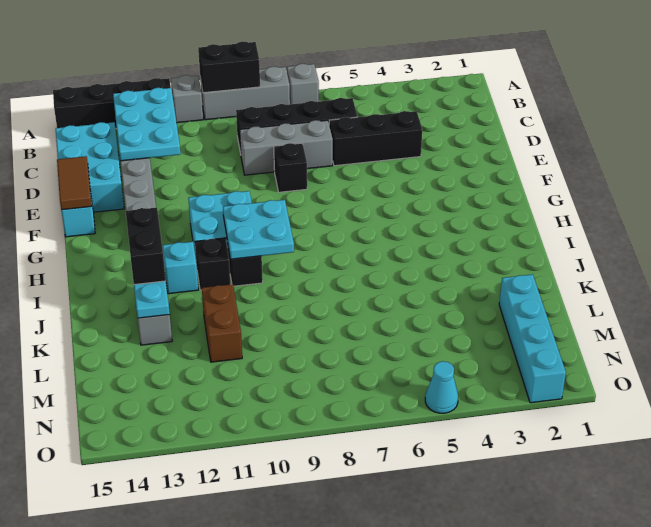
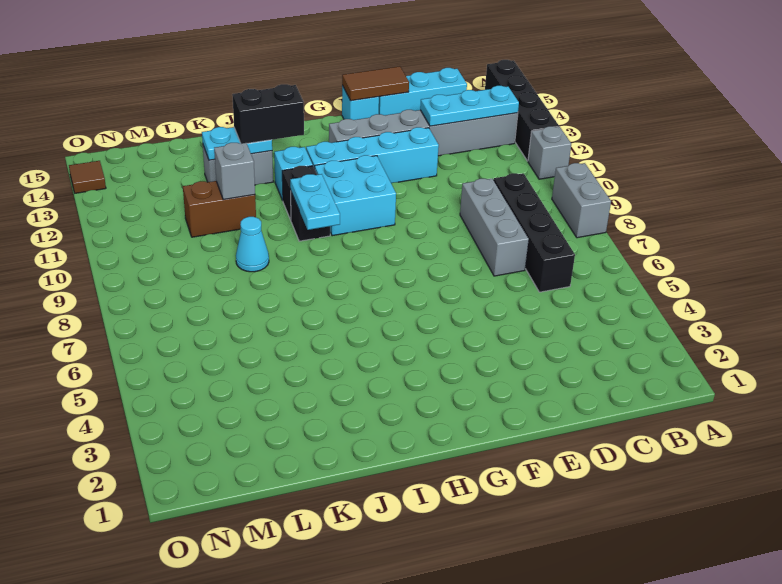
grey brick A7 level 1 -> grey brick K11 level 2
grey brick A8:A10 level 1 -> grey brick A8:A9 level 1
black brick A9:A10 level 2 -> none
cyan plate B12:D13 level 2 -> cyan plate B13:D13 level 2
cyan brick C14:E15 level 1 -> cyan brick C15:E15 level 1
black brick D4:D6 level 1 -> none
black brick E8 level 1 -> none
cyan plate H9:I10 level 2 -> cyan plate I9:I10 level 2
cyan brick L2:O2 level 1 -> cyan brick E12:H12 level 1
cyan cone O5 level 1 -> cyan cone K9 level 1
none -> brown tile O14 level 1

